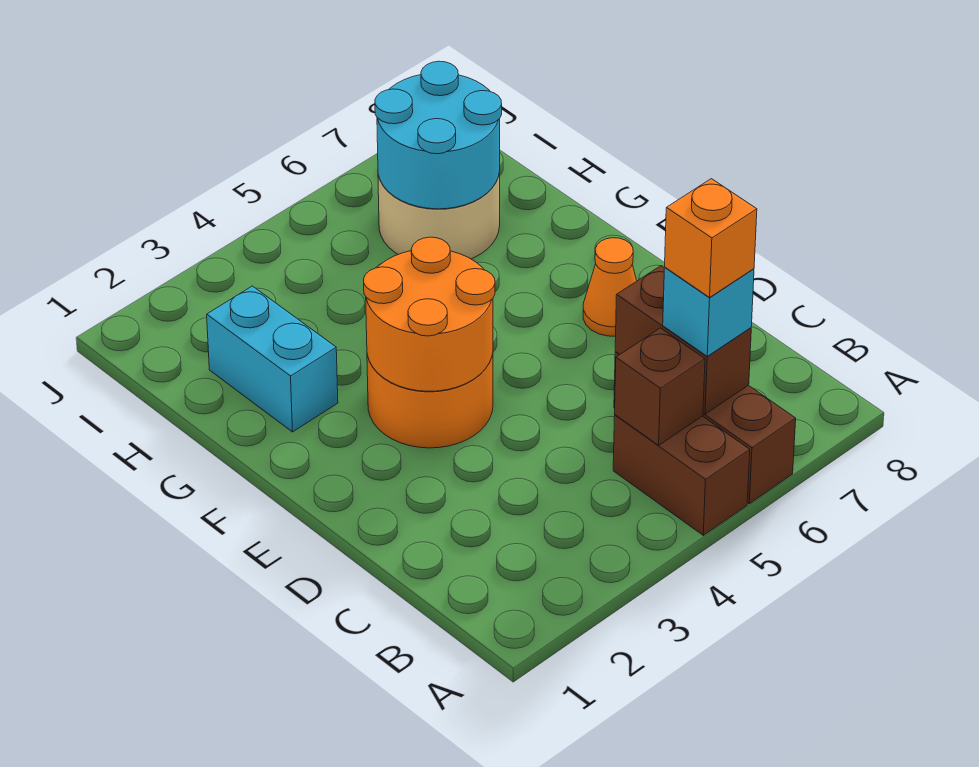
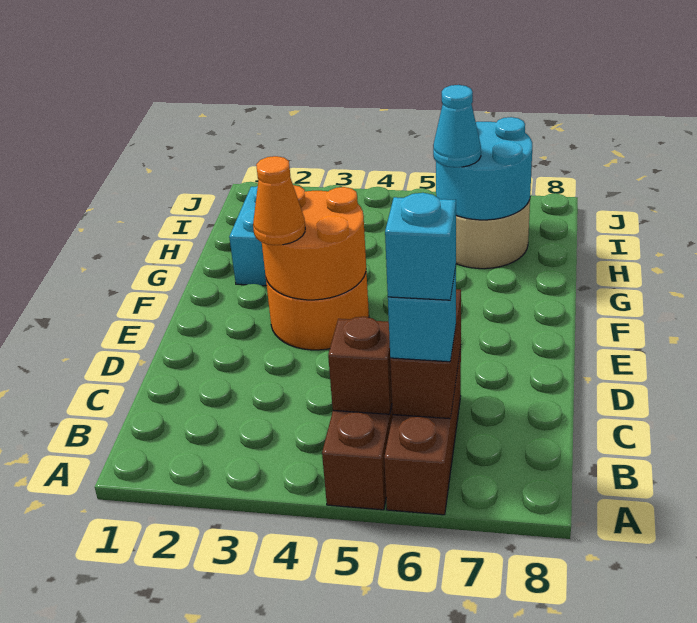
orange brick B6 level 4 -> cyan brick B6 level 4
orange cone E7 level 1 -> orange cone E3 level 3
none -> cyan cone H6 level 3

